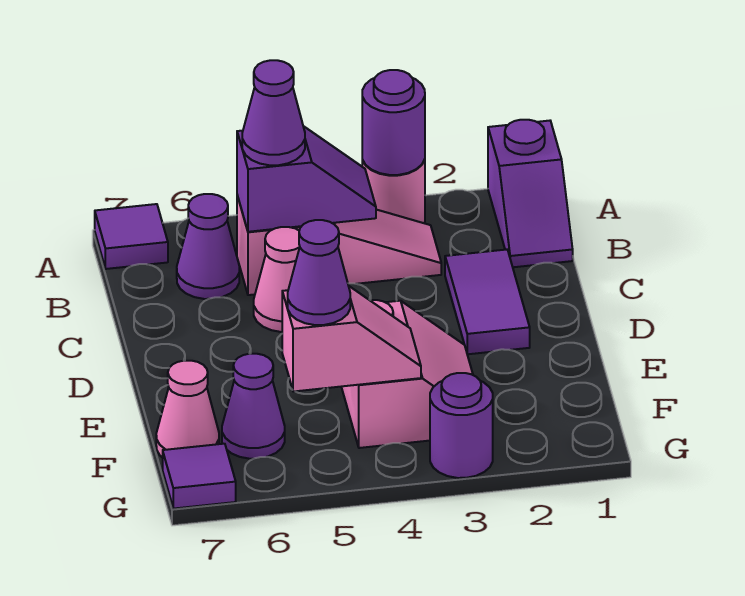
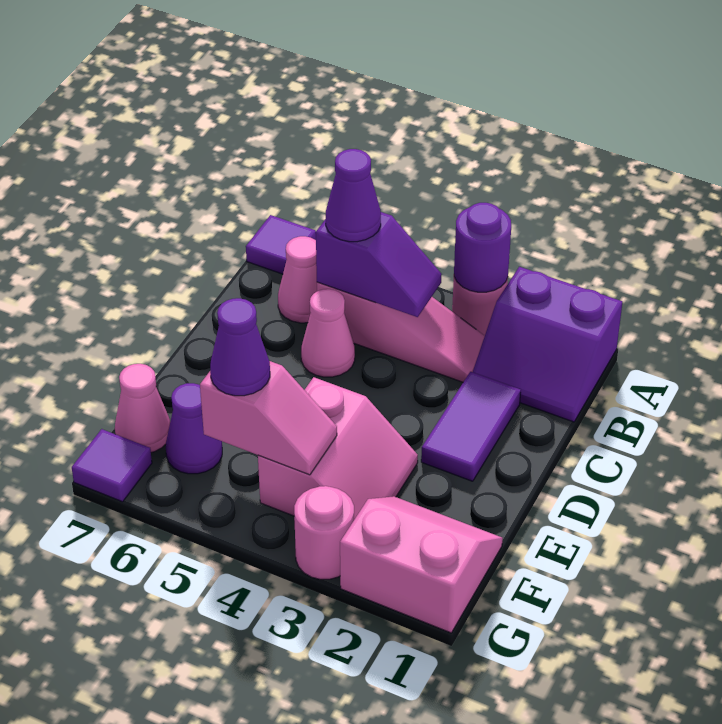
purple slope A1:B1 level 1 top A -> purple slope A1:B2 level 1 top A
purple cone B6 level 1 -> pink cone B6 level 1
none -> pink slope F1:G2 level 1 top G
purple round brick G3 level 1 -> pink round brick G3 level 1

